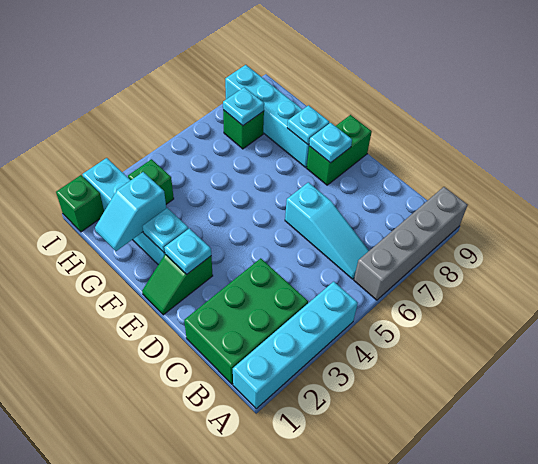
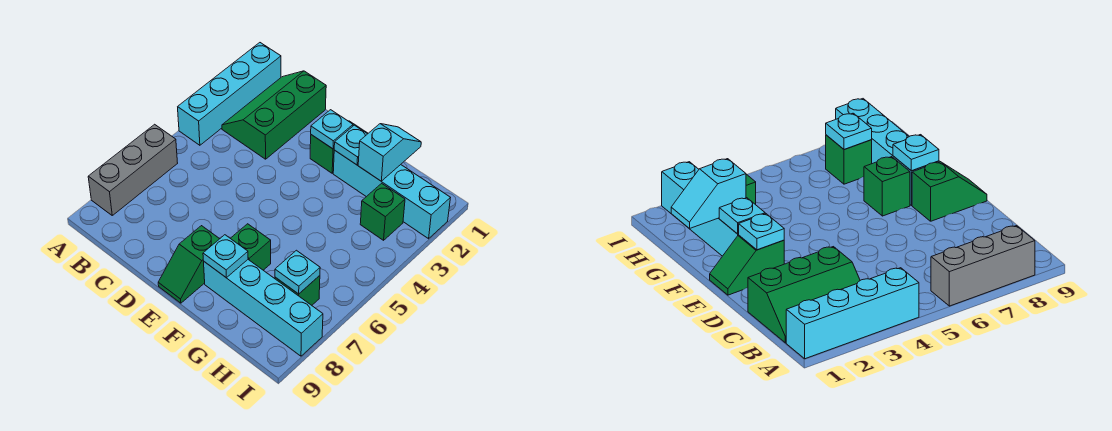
grey brick A6:A9 level 1 -> grey brick A6:A8 level 1
green brick B1:C3 level 1 -> green slope B1:C3 level 1 top C
cyan slope B6:D6 level 1 top D -> none
green brick E8:E9 level 1 -> green slope E8:E9 level 1 top 8
cyan plate E8 level 2 -> none
green brick I1 level 1 -> green brick F7 level 1

